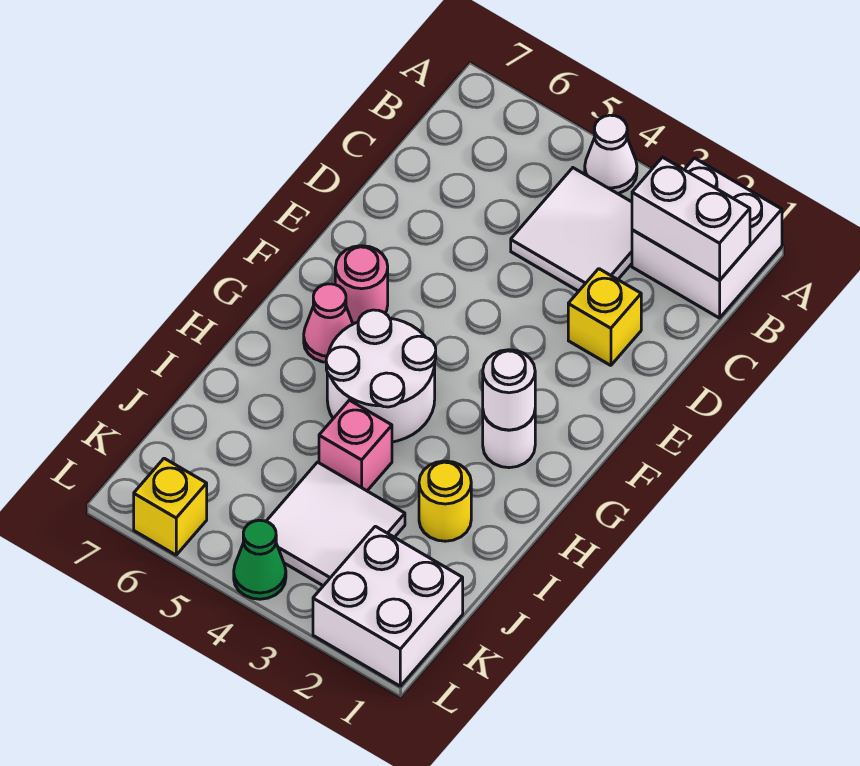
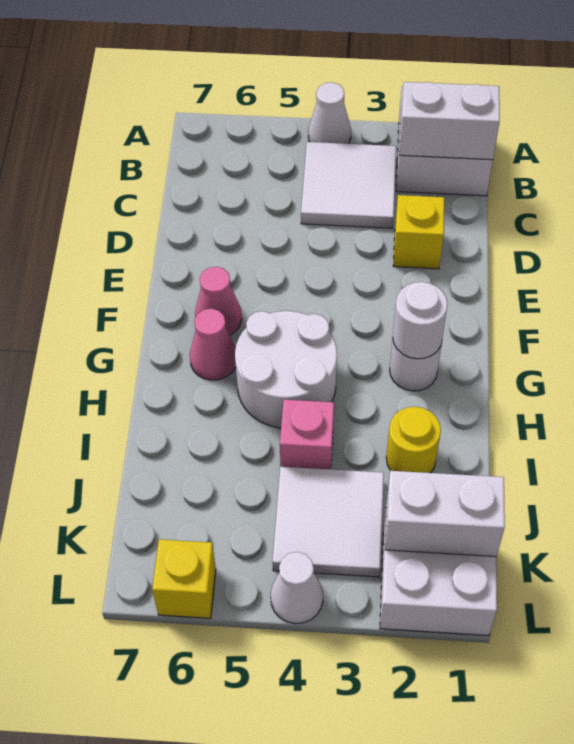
pink round brick F6 level 1 -> pink cone F6 level 1
none -> white brick K1:K2 level 2
green cone L4 level 1 -> white cone L4 level 1

